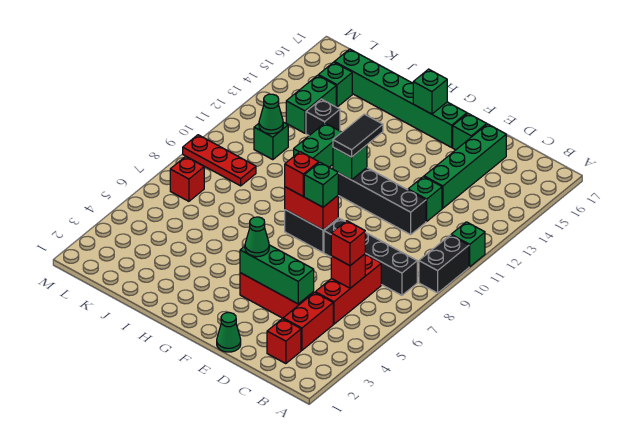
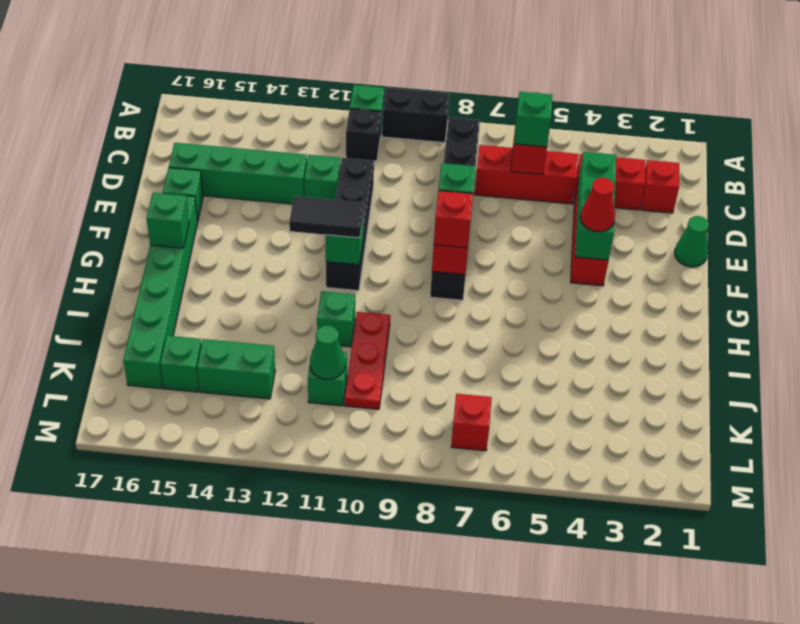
red brick C6 level 3 -> green brick C6 level 3
green cone F4 level 3 -> red cone F4 level 3
green brick I11:I12 level 1 -> green brick I11 level 1
black brick J13 level 1 -> black brick B11 level 1
red plate K9:M9 level 1 -> red plate I10:K10 level 1

